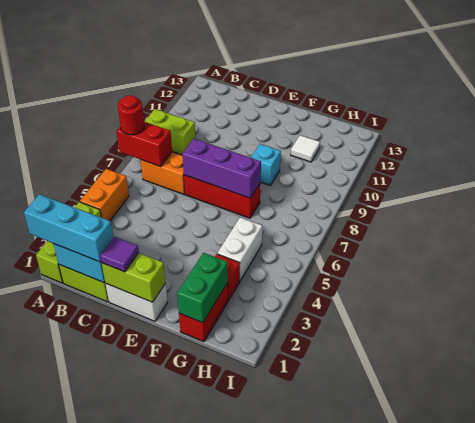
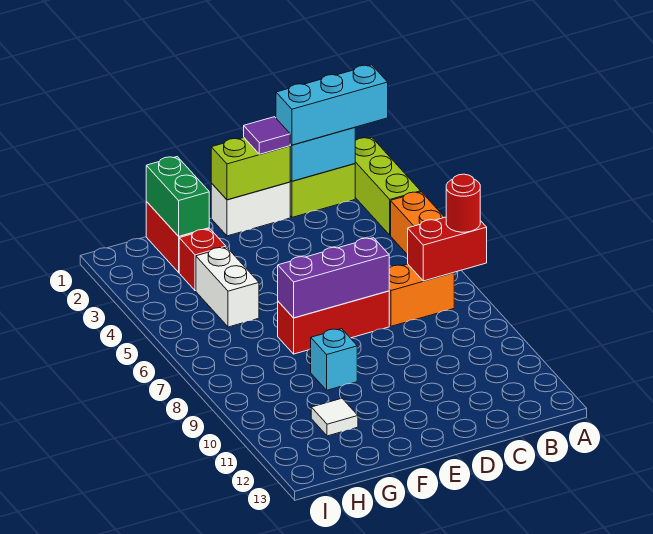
lime brick A9:B9 level 1 -> none

